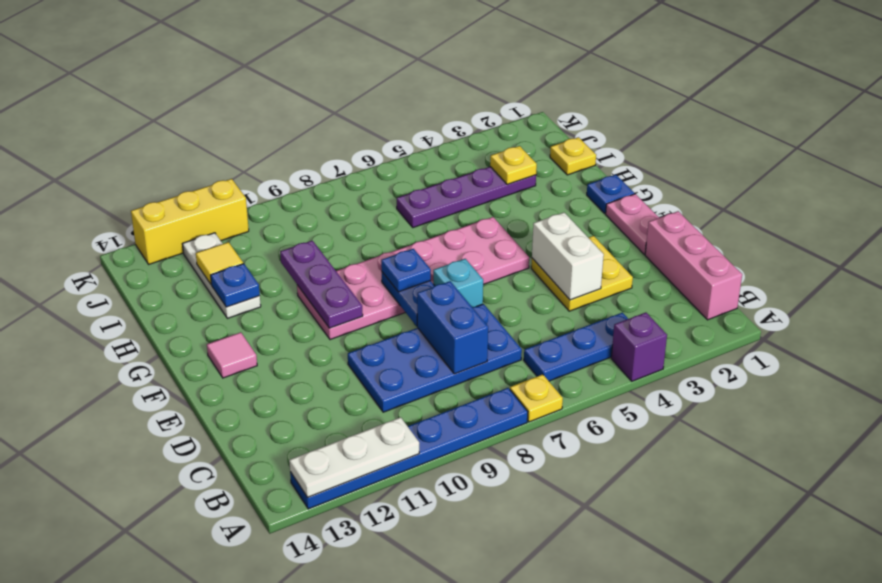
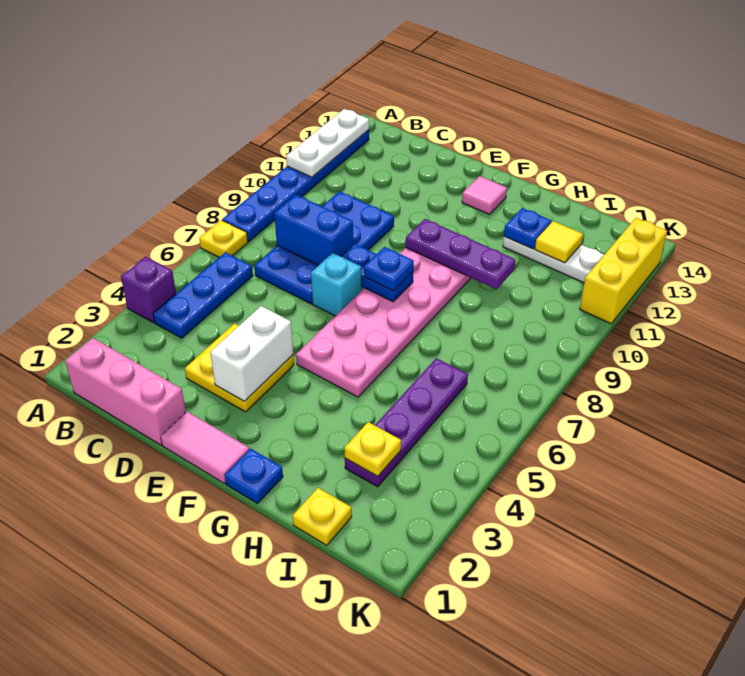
white brick D4:E4 level 2 -> white brick E3:E4 level 2
pink plate E1:F1 level 1 -> pink tile E1:F1 level 1

